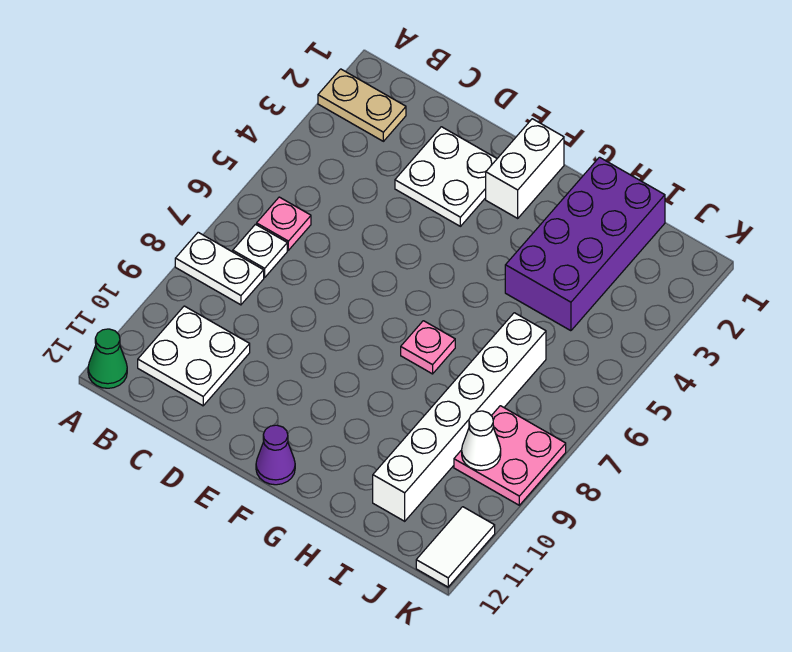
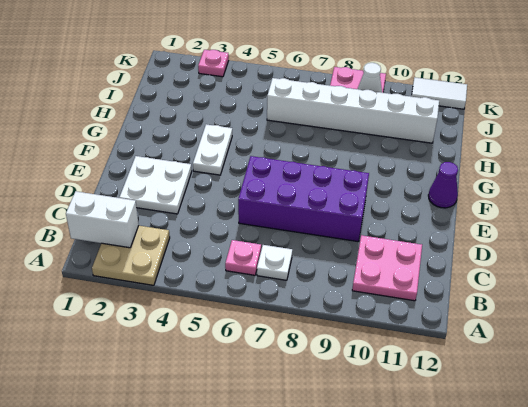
tan plate A2:B2 level 1 -> tan plate A2:B3 level 1
white plate A8:B8 level 1 -> white plate F4:G4 level 1
green cone A12 level 1 -> none
white plate B10:C11 level 1 -> pink plate B10:C11 level 1
white brick F1:F2 level 1 -> white brick B1:B2 level 2
pink plate G7 level 1 -> pink plate K3 level 1
purple brick H1:I4 level 1 -> purple brick D6:E9 level 1

